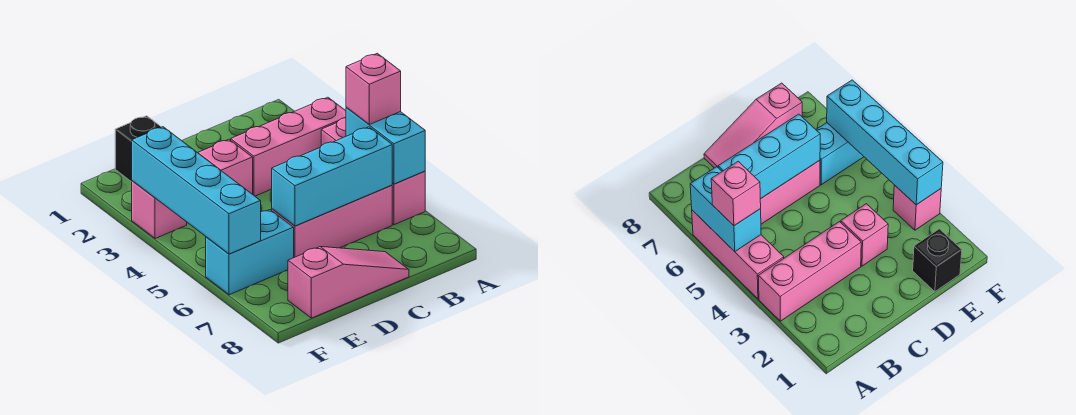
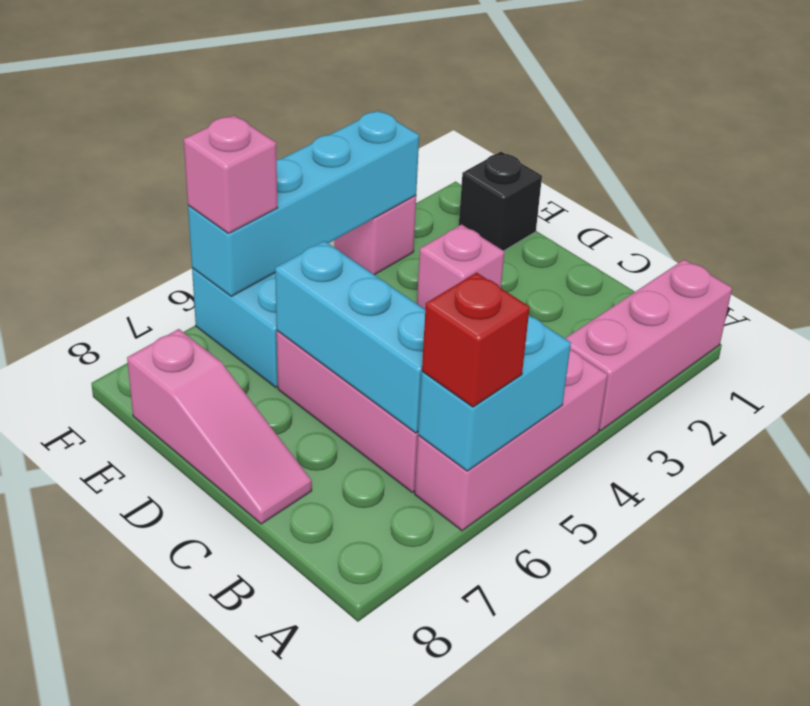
pink brick A3:C3 level 1 -> pink brick A1:A3 level 1
pink brick A5 level 3 -> pink brick F6 level 3
none -> red brick A6 level 3

